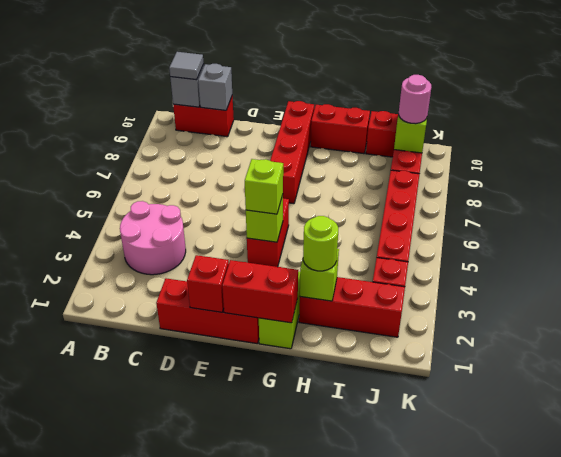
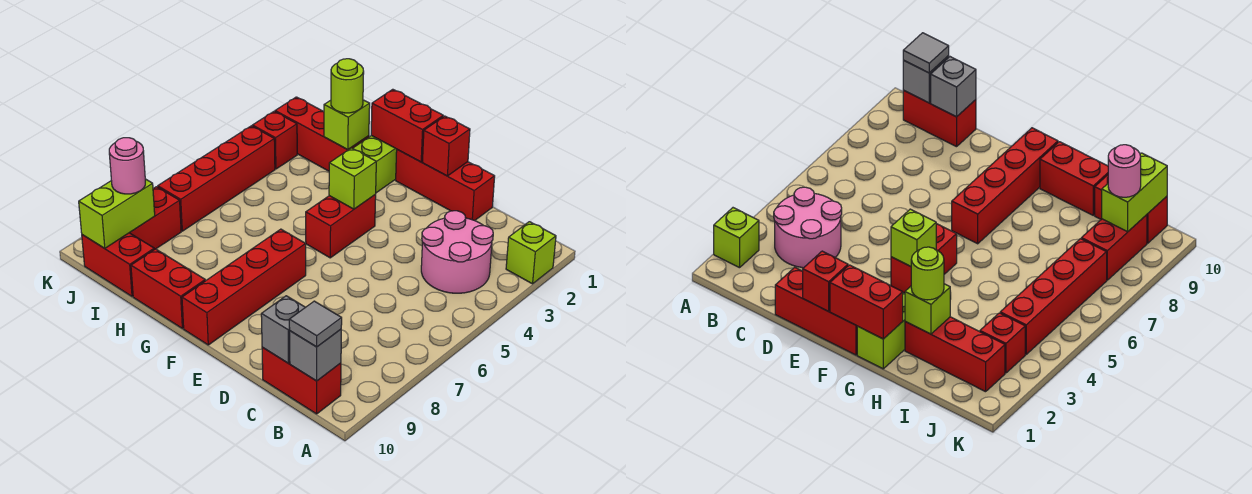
lime brick F4 level 3 -> lime brick A2 level 1

